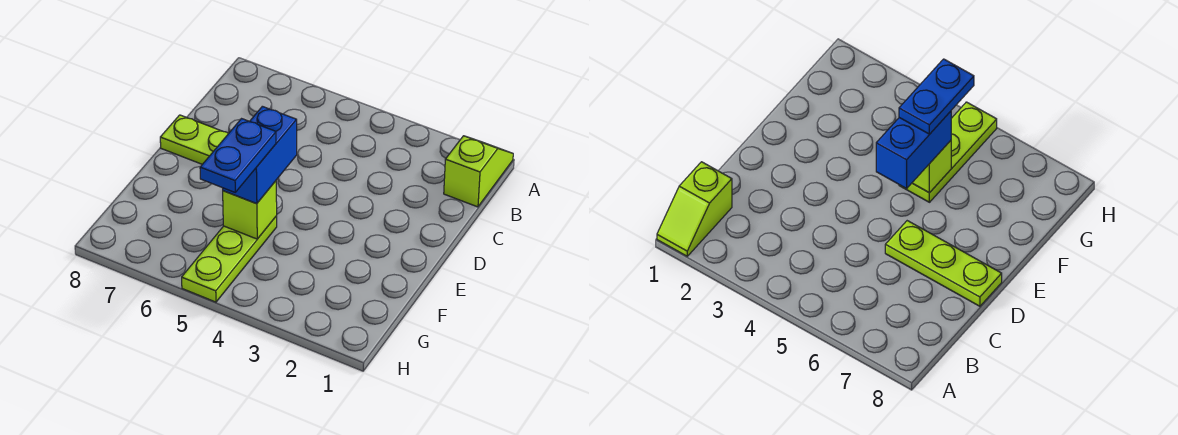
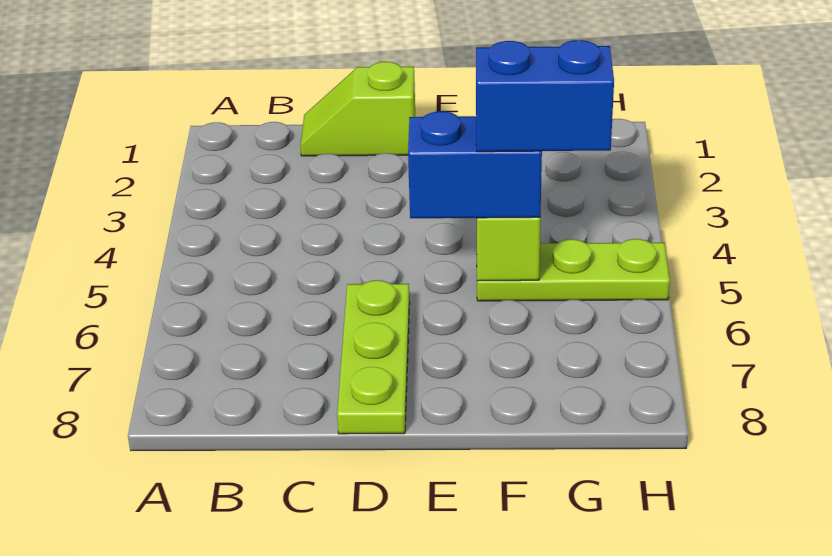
lime slope A1:B1 level 1 top B -> lime slope C1:D1 level 1 top D
blue plate F5:G5 level 4 -> blue brick F5:G5 level 4

